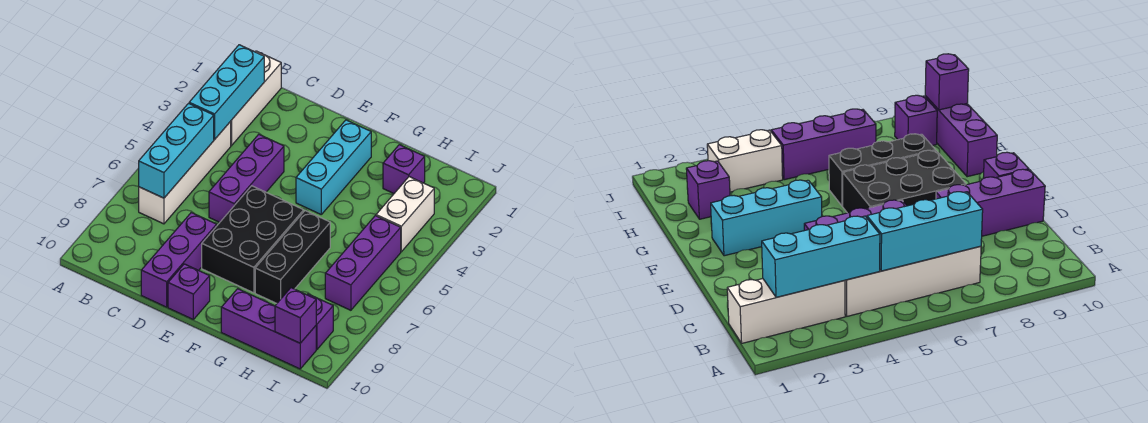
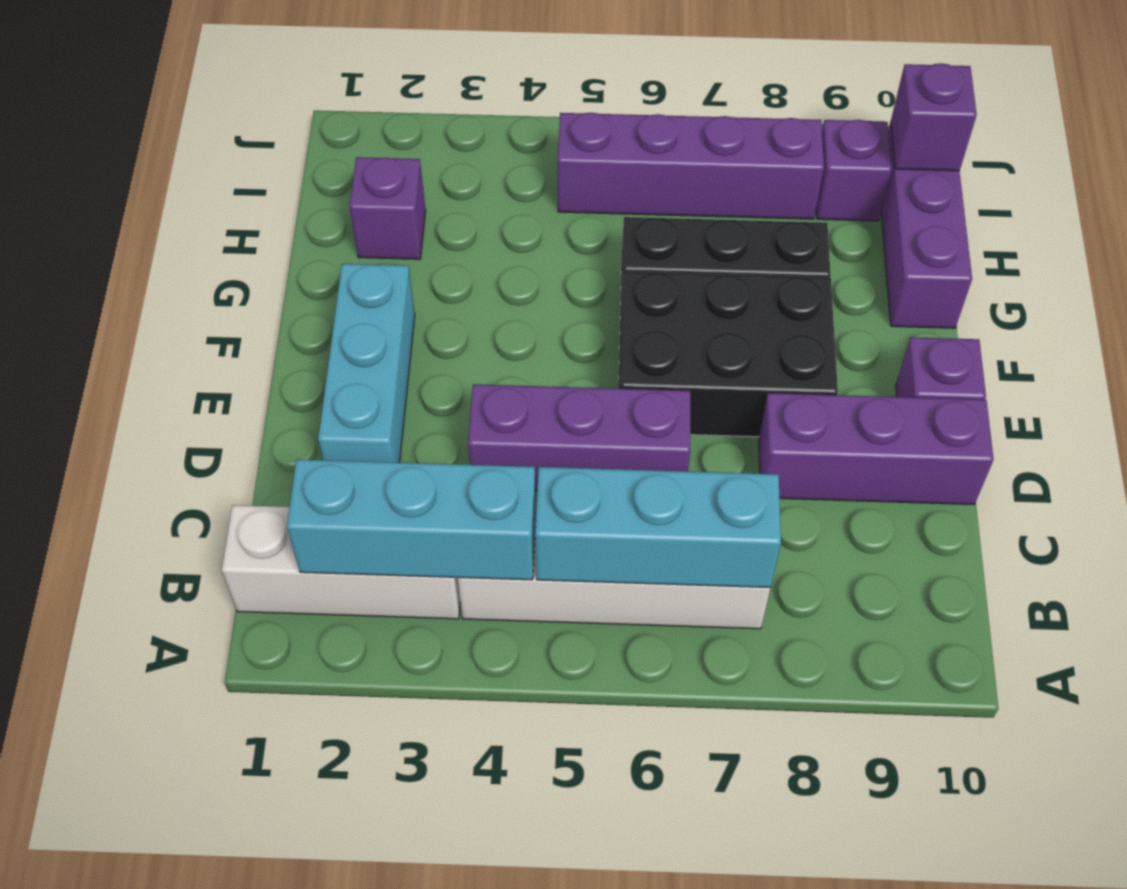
cyan brick F2:F4 level 1 -> cyan brick D2:F2 level 1
white brick I3:I4 level 1 -> none
purple brick I5:I7 level 1 -> purple brick I5:I8 level 1

